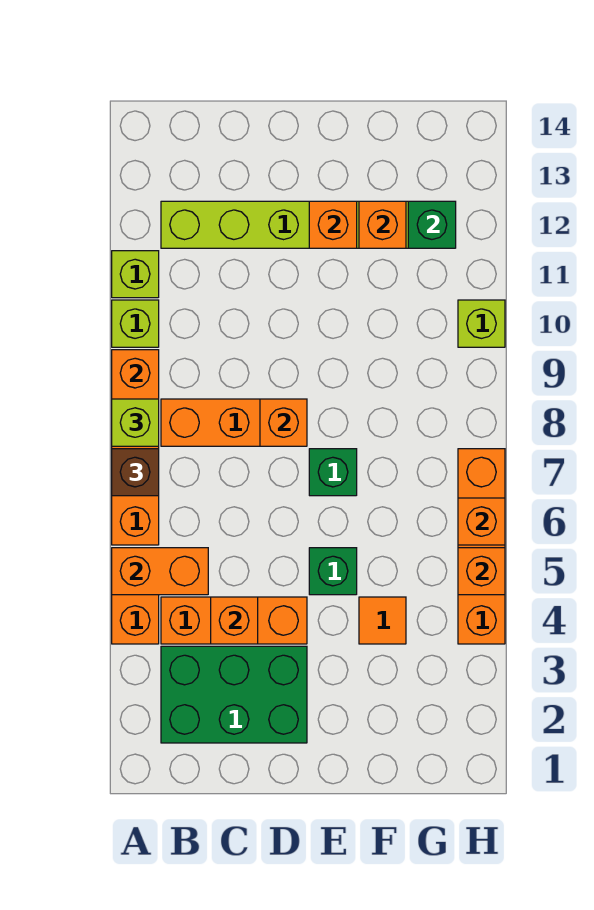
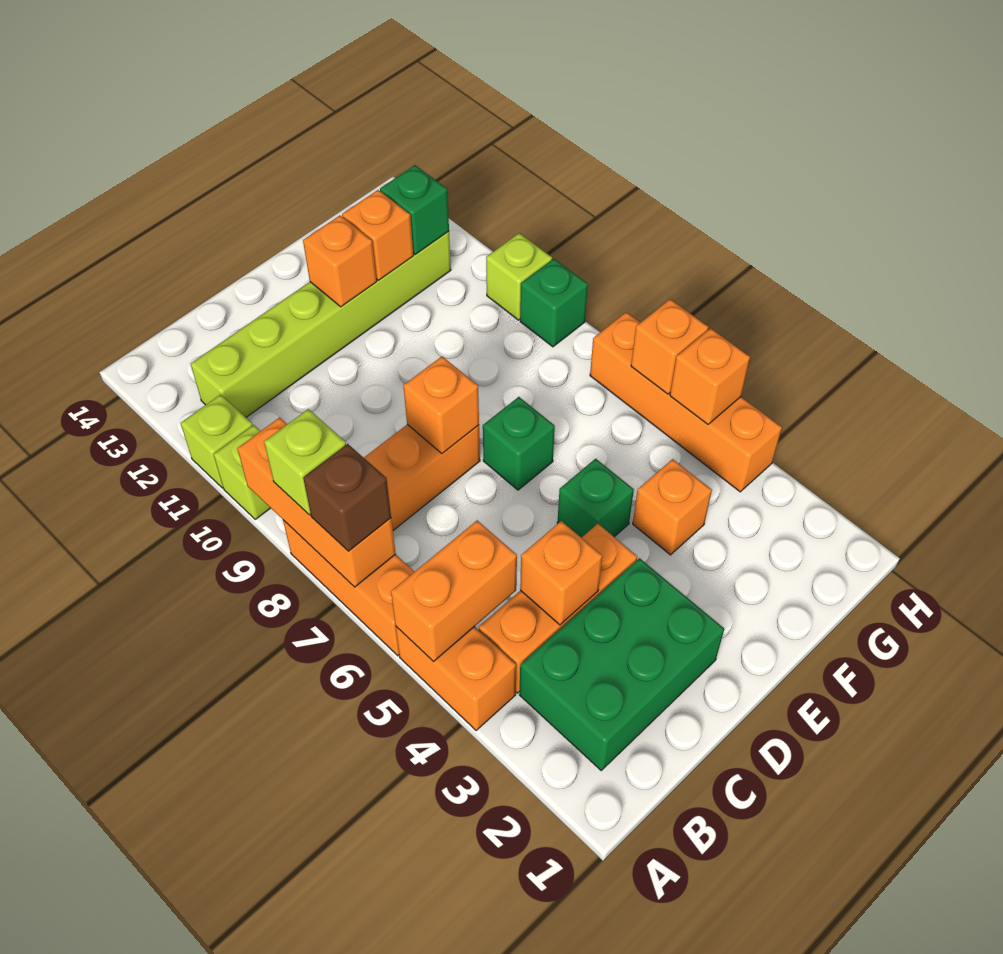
orange tile F4 level 1 -> orange brick F4 level 1
none -> green brick H9 level 1

